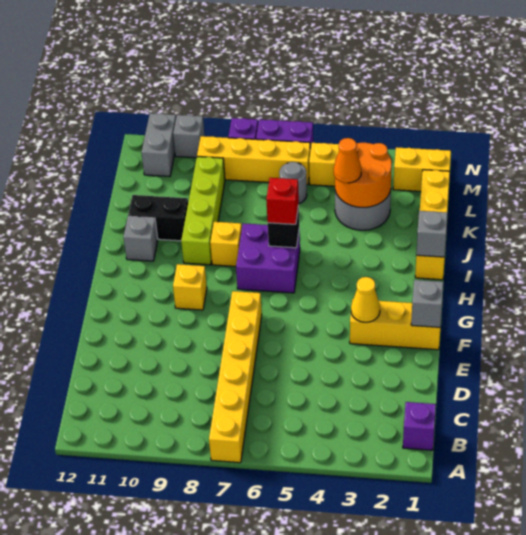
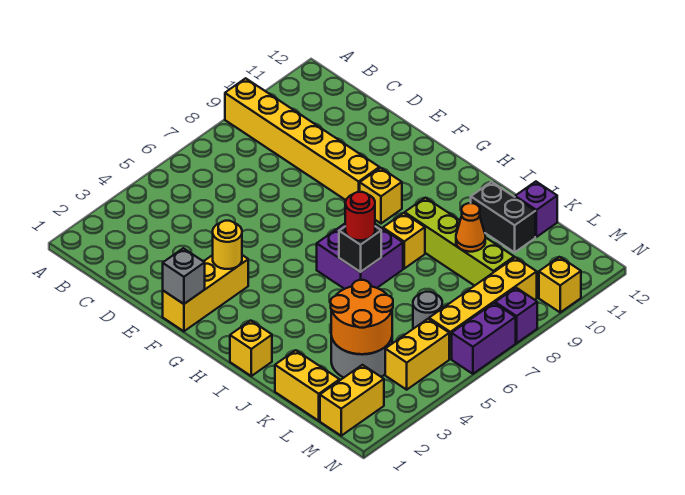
yellow brick A7:F7 level 1 -> yellow brick A9:F9 level 1
purple brick B1 level 1 -> purple brick K12 level 1
yellow cone F3 level 2 -> yellow round brick F3 level 2
grey brick I1 level 2 -> none
red brick I6 level 3 -> red round brick I6 level 3
grey brick I11 level 1 -> none
black brick J10:J11 level 1 -> black brick J11:K11 level 1
orange cone K4 level 3 -> orange cone K9 level 2
grey brick M11:N11 level 1 -> none
grey brick N10 level 1 -> yellow brick N10 level 1

